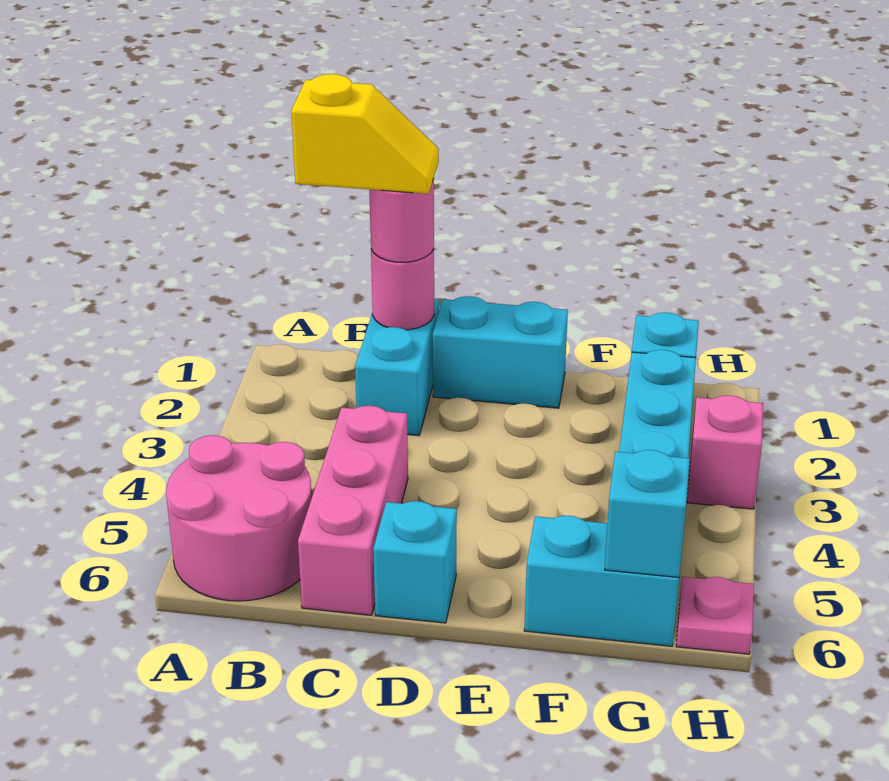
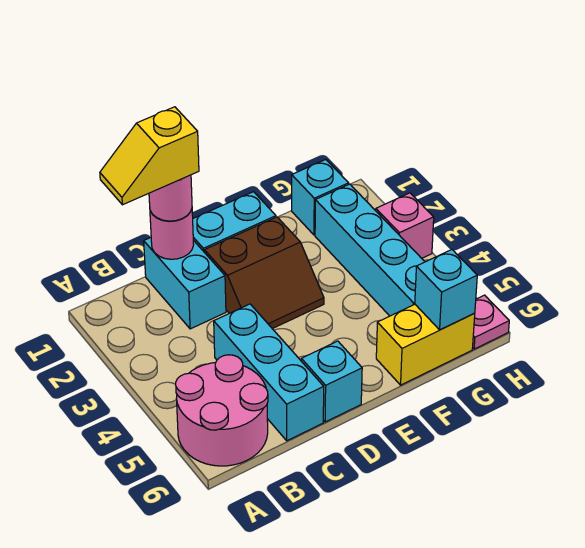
yellow slope B1:C1 level 4 top B -> yellow slope B1:C1 level 4 top C
pink brick C4:C6 level 1 -> cyan brick C4:C6 level 1
none -> brown slope D2:E3 level 1 top 2
cyan brick F6:G6 level 1 -> yellow brick F6:G6 level 1

